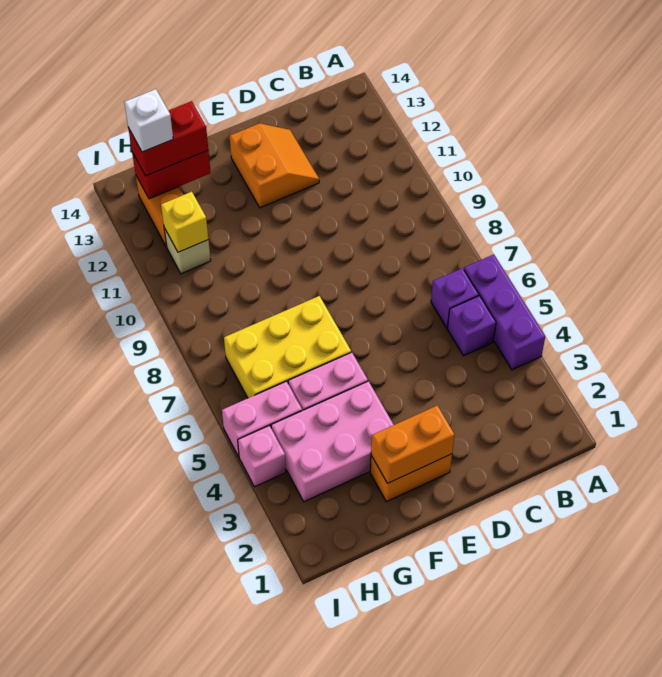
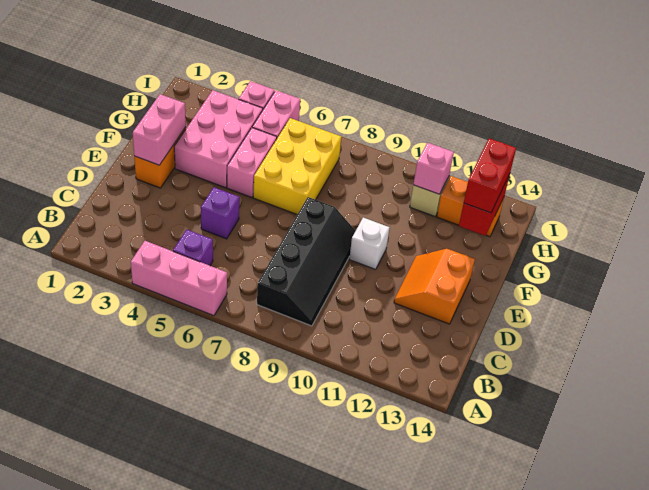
purple brick A4:A6 level 1 -> pink brick A4:A6 level 1
purple brick B6 level 1 -> purple brick D5 level 1
none -> black slope B8:E9 level 1 top 8
orange slope D12:E13 level 1 top E -> orange slope D12:E13 level 1 top 13
orange brick E2:F2 level 2 -> pink brick E2:F2 level 2
yellow brick H11 level 2 -> pink brick H11 level 2
white brick H13 level 4 -> white brick E10 level 1

